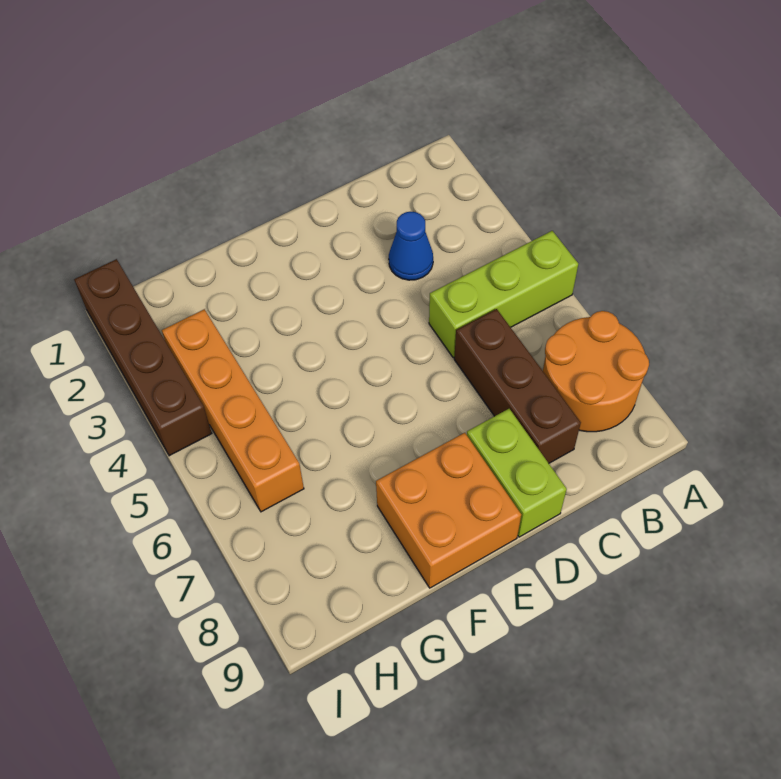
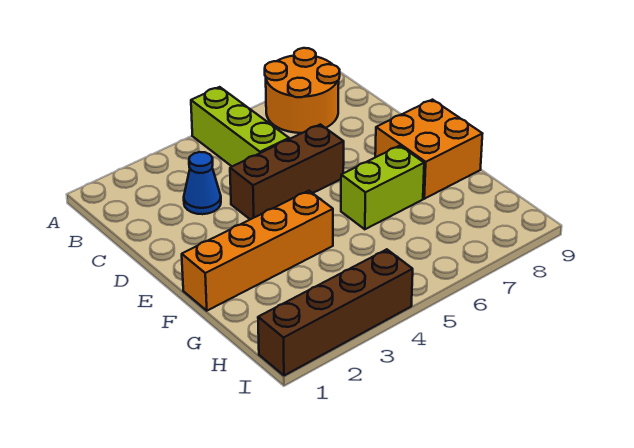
brown brick C6:C8 level 1 -> brown brick D4:D6 level 1
lime brick D8:D9 level 1 -> lime brick F6:F7 level 1
orange brick H3:H6 level 1 -> orange brick F1:F4 level 1

